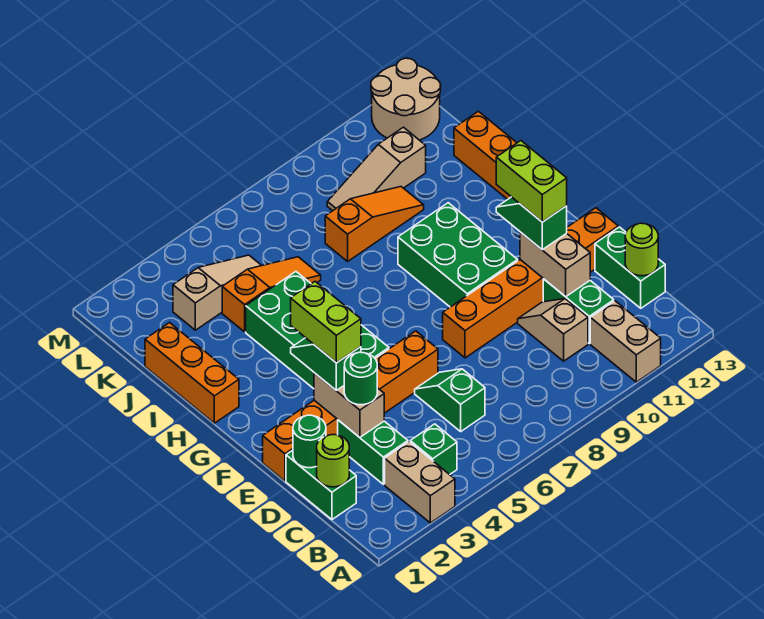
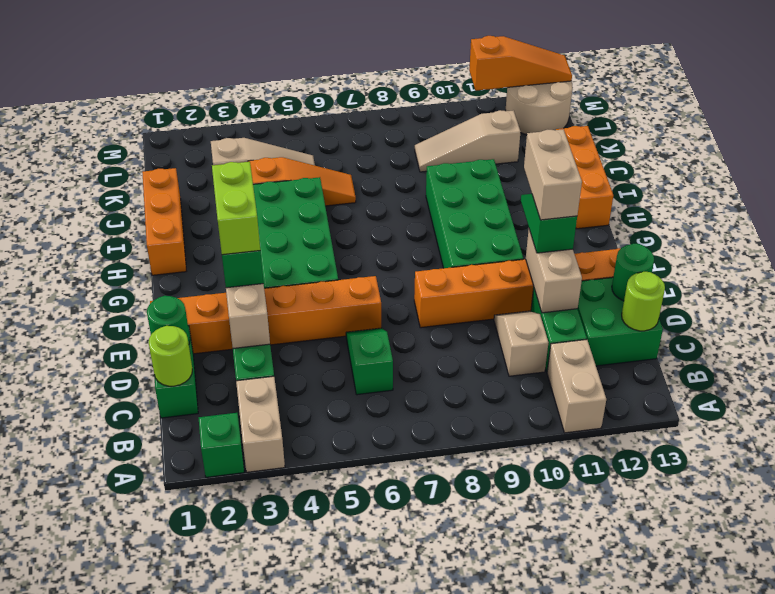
green brick B4 level 1 -> green brick A2 level 1
green brick C13:D13 level 1 -> green brick C12:D13 level 1
green round brick D3 level 3 -> green round brick D13 level 2
lime brick E11:F11 level 4 -> tan brick E11:F11 level 4
green brick F9:H10 level 1 -> green brick F9:I10 level 1
orange slope J8:J10 level 1 top 8 -> orange slope M11:M13 level 2 top 11

